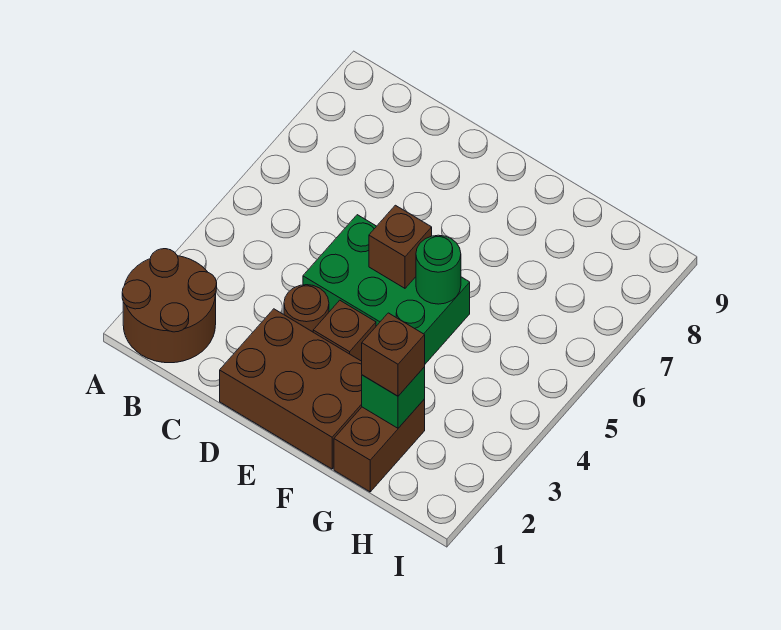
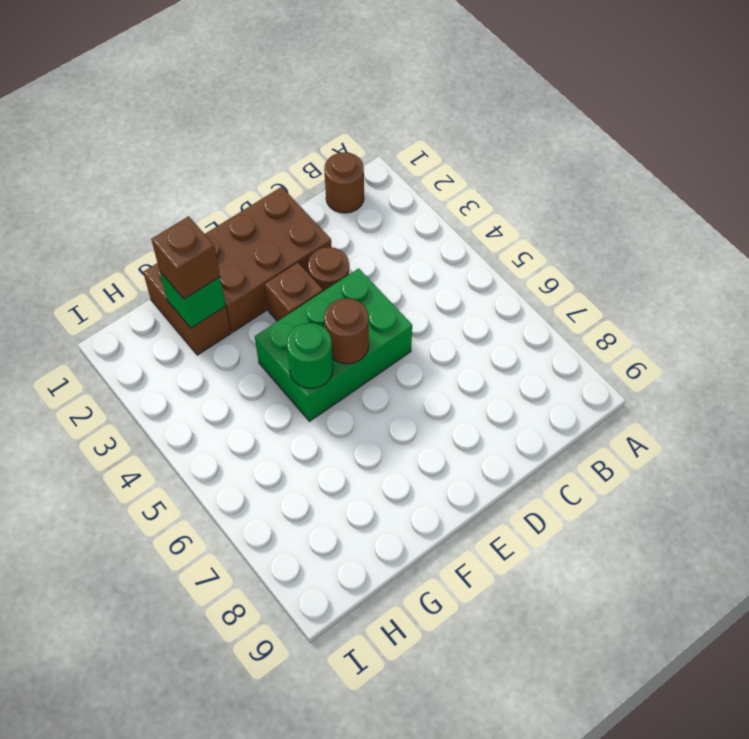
brown round brick A1:B2 level 1 -> brown round brick B1 level 1
brown brick E5 level 2 -> brown round brick E5 level 2

